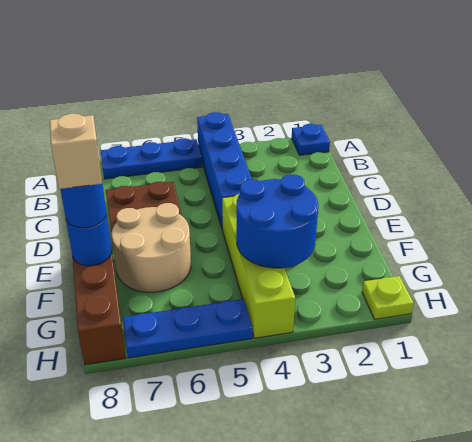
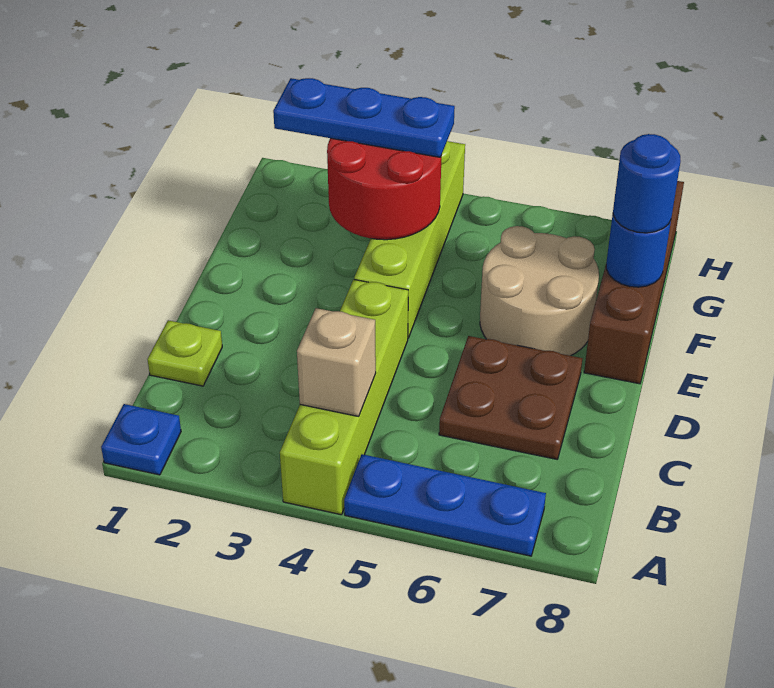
blue brick A4:D4 level 1 -> lime brick A4:D4 level 1
blue round brick F3:G4 level 2 -> red round brick F3:G4 level 2
tan brick F8 level 4 -> tan brick B4 level 2
lime plate H1 level 1 -> lime plate C1 level 1
blue plate H5:H7 level 1 -> blue plate G2:G4 level 3

